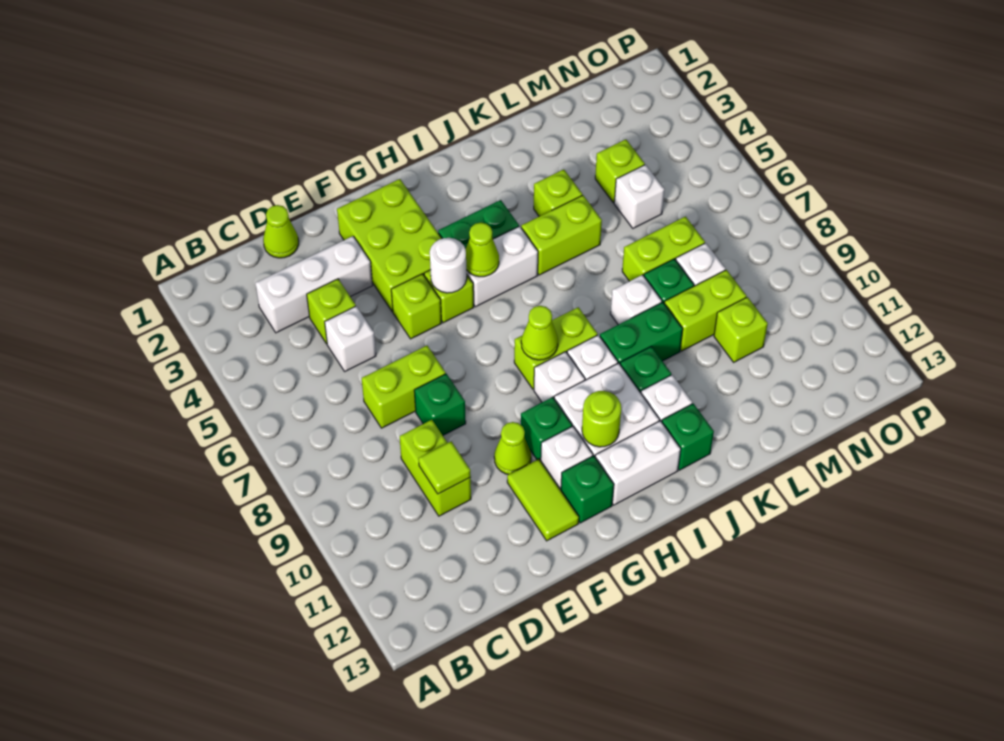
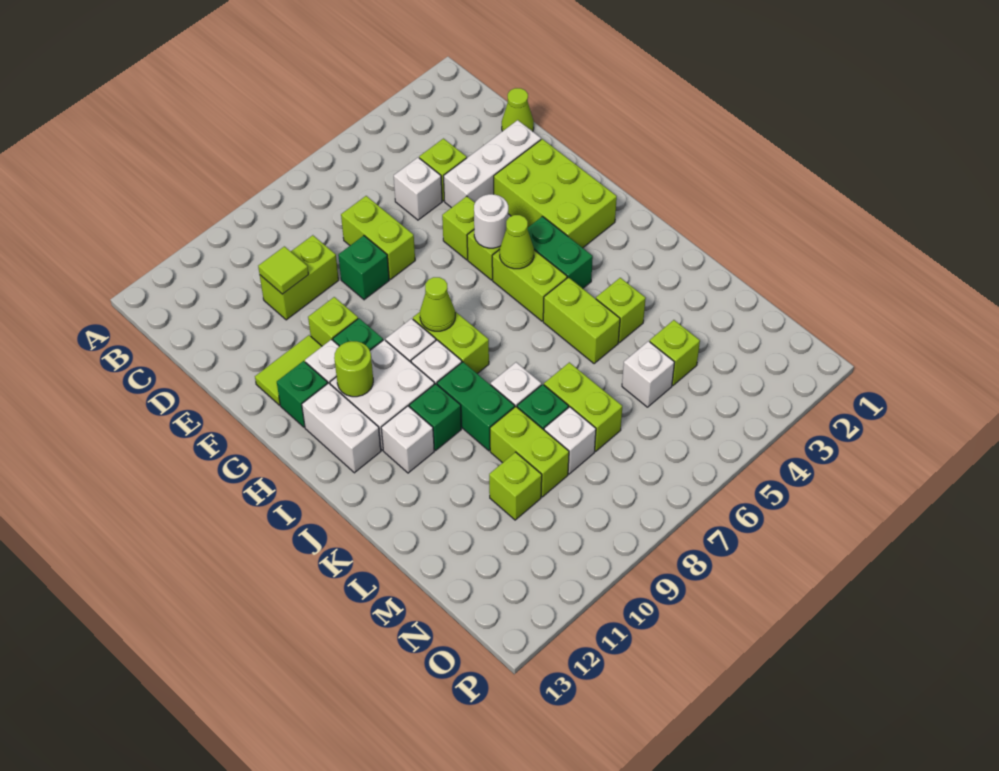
white brick C3:E3 level 1 -> white brick E2:E4 level 1
lime brick F2:G4 level 1 -> lime brick F2:H3 level 1
lime cone F10 level 1 -> lime brick F10 level 1
white brick H5:I5 level 1 -> lime brick H5:I5 level 1
green brick J12 level 1 -> none

